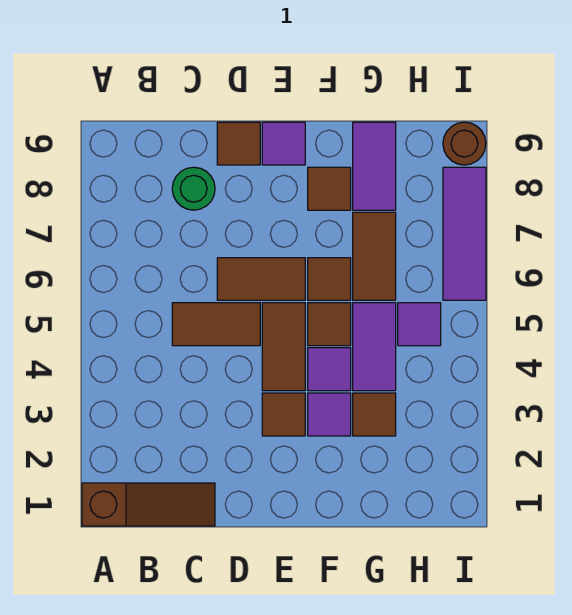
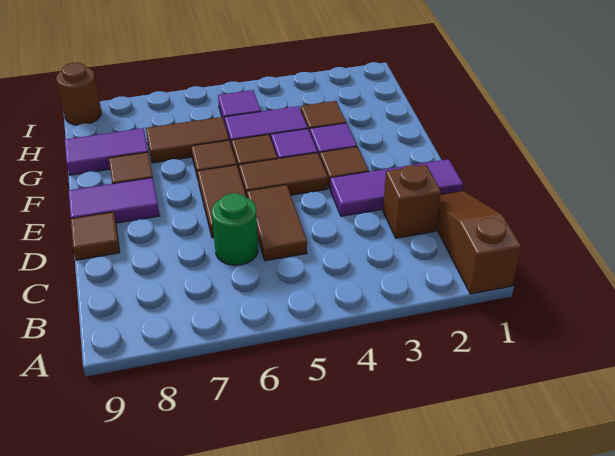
none -> brown brick C2 level 1
green round brick C8 level 1 -> green round brick C6 level 1
purple tile E9 level 1 -> purple tile E8:E9 level 1
purple tile I6:I8 level 1 -> purple tile D1:D3 level 1

